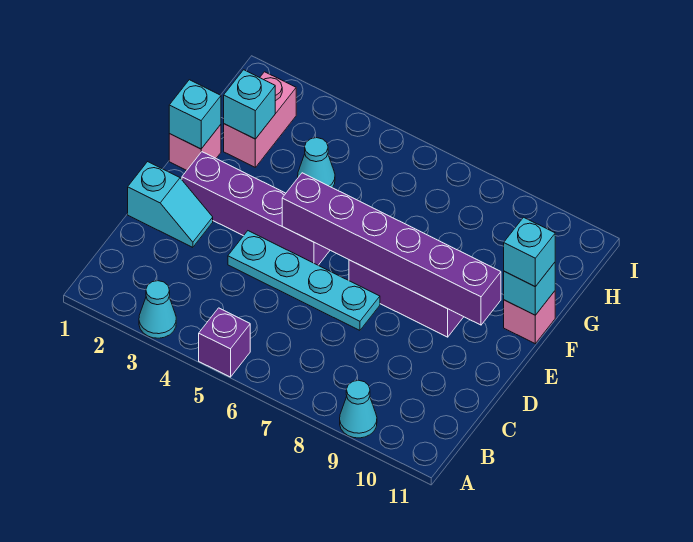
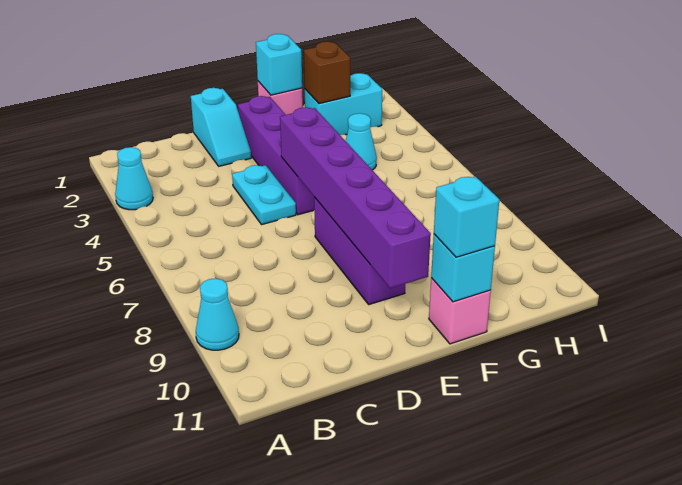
purple brick A5 level 1 -> none
cyan plate D4:D7 level 1 -> cyan plate D4:D5 level 1
pink brick G2:H2 level 1 -> cyan brick G2:H2 level 1
cyan brick G2 level 2 -> brown brick G2 level 2

